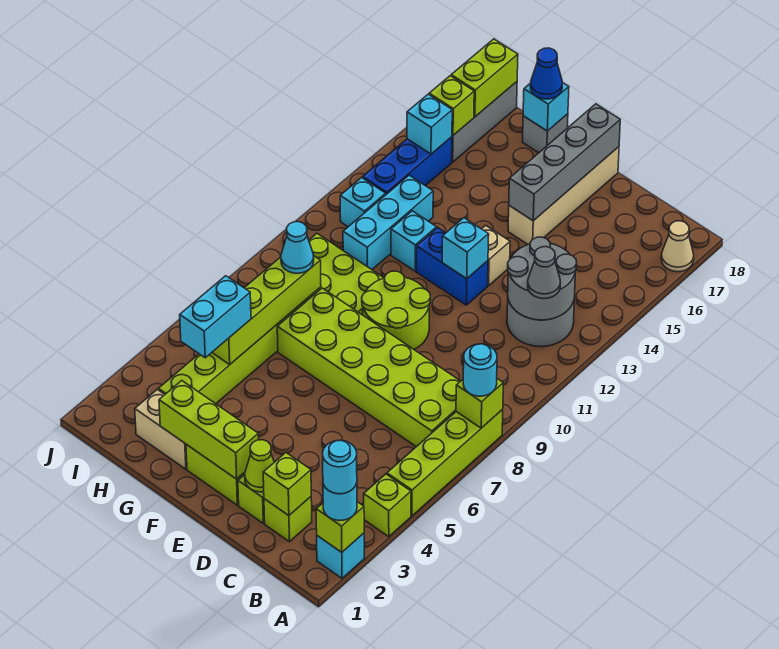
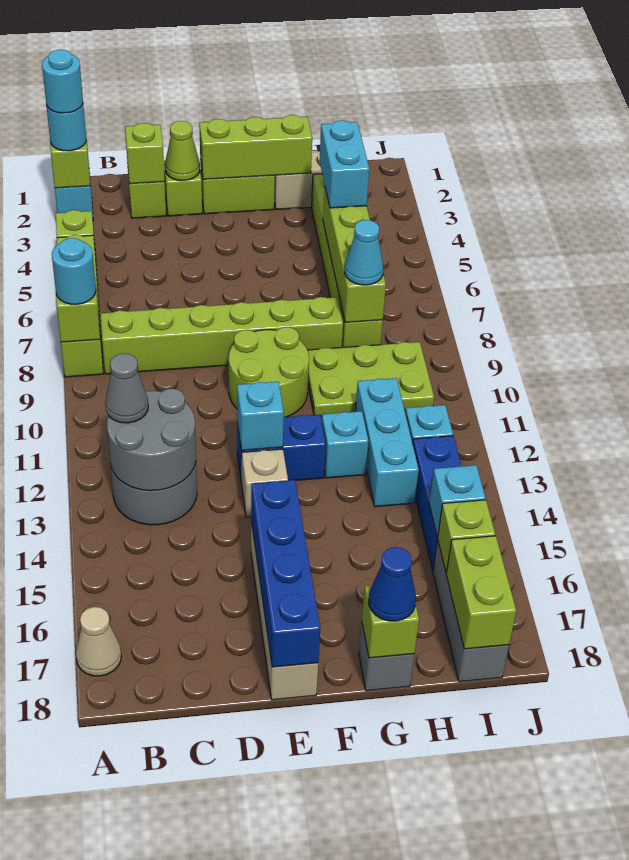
lime brick B7:G8 level 1 -> lime brick B8:G8 level 1
grey brick E15:E18 level 2 -> blue brick E15:E18 level 2
cyan brick G18 level 2 -> lime brick G18 level 2

